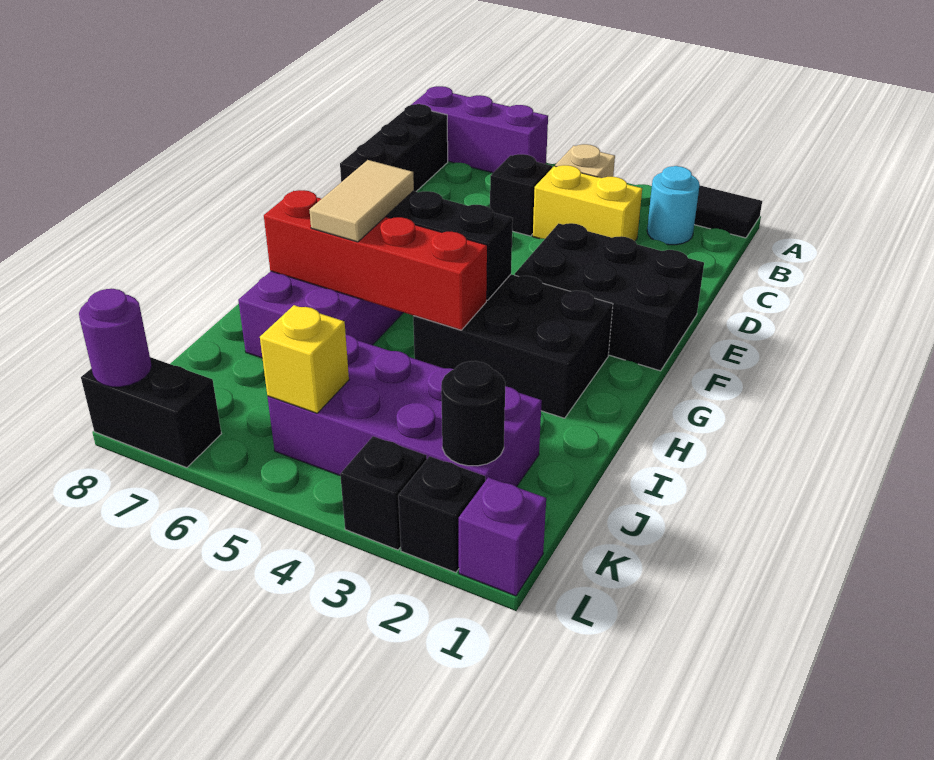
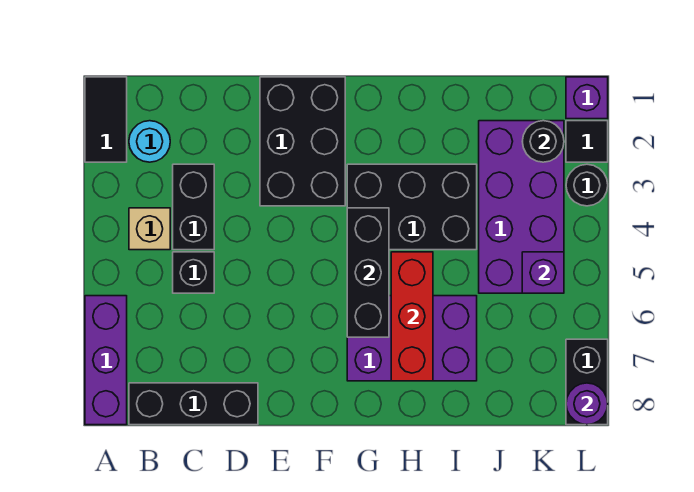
yellow brick C3:C4 level 1 -> black brick C3:C4 level 1
black brick G2:H4 level 1 -> black brick G3:I4 level 1
tan tile G6:H6 level 3 -> none
red brick H4:H7 level 2 -> red brick H5:H7 level 2
yellow brick K5 level 2 -> purple brick K5 level 2
black brick L2 level 1 -> black tile L2 level 1
black brick L3 level 1 -> black round brick L3 level 1

